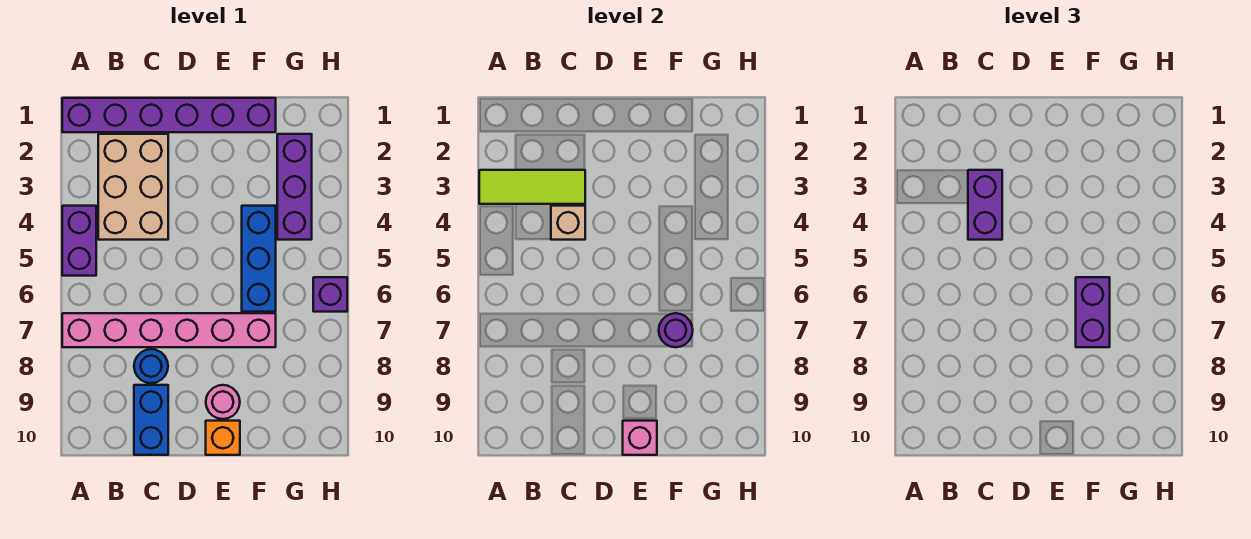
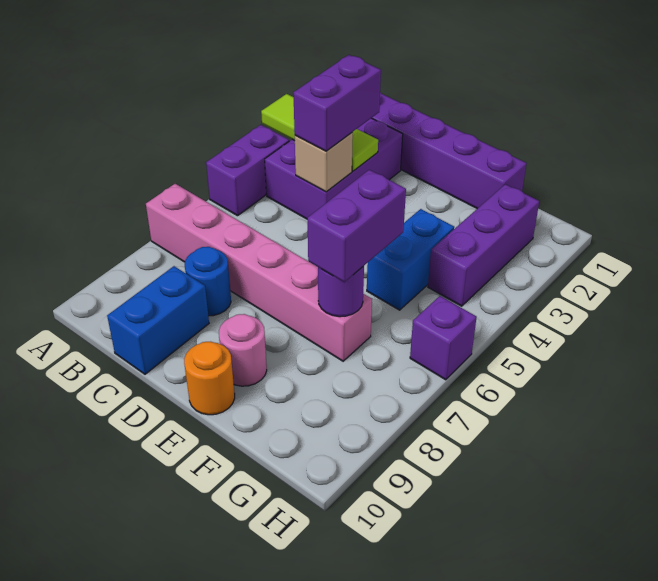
tan brick B2:C4 level 1 -> purple brick B2:C4 level 1
orange brick E10 level 1 -> orange round brick E10 level 1
pink brick E10 level 2 -> none
blue brick F4:F6 level 1 -> blue brick F4:F5 level 1

